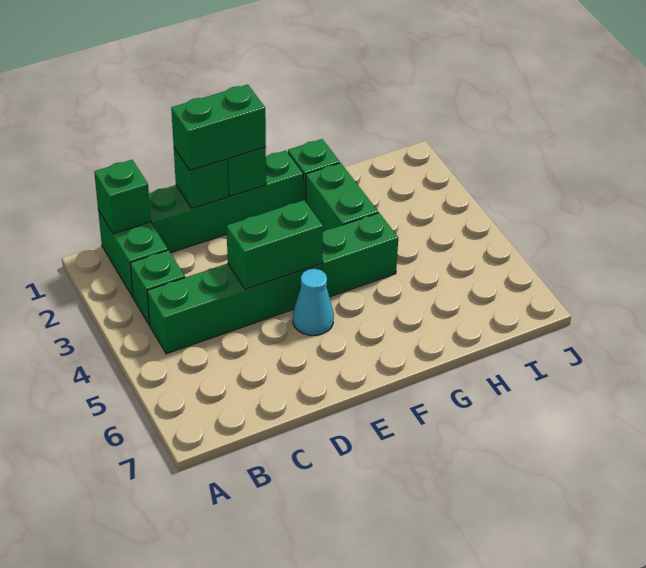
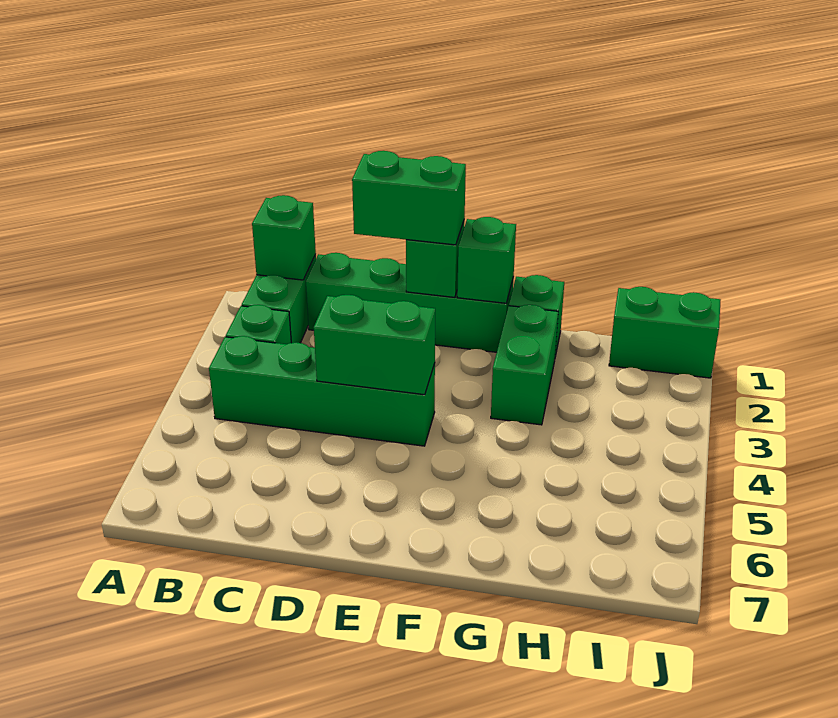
green brick D1 level 2 -> green brick F1 level 2
cyan cone E5 level 1 -> none
green brick F4:G4 level 1 -> green brick I1:J1 level 1

